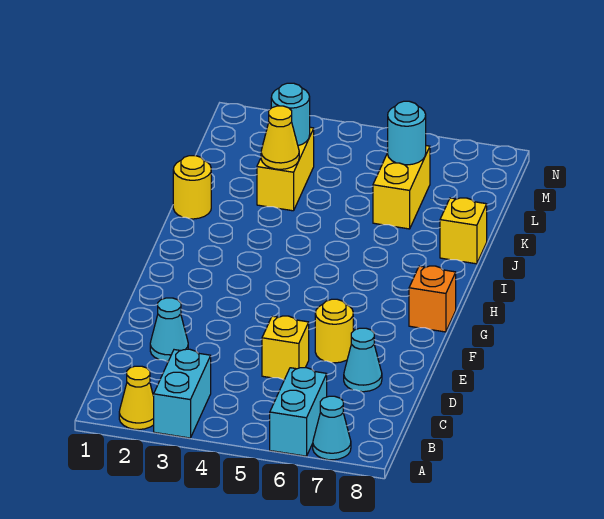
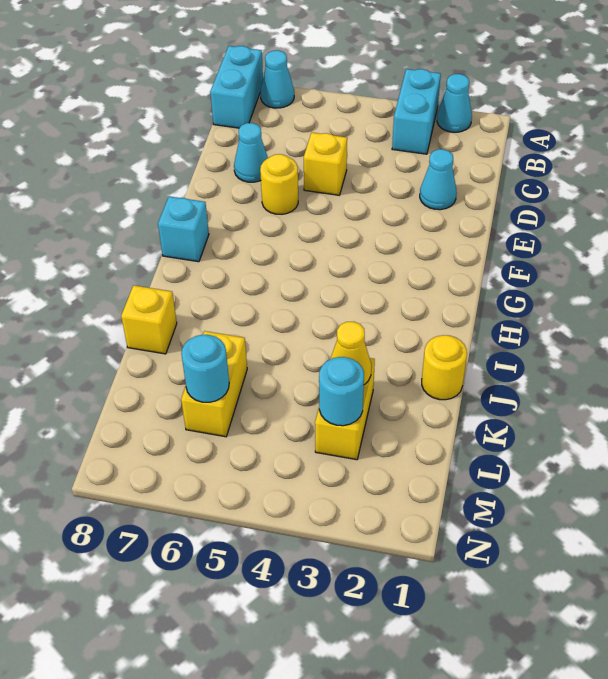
yellow cone A2 level 1 -> cyan cone A2 level 1
cyan brick A6:B6 level 1 -> cyan brick A8:B8 level 1
orange brick G8 level 1 -> cyan brick G8 level 1

